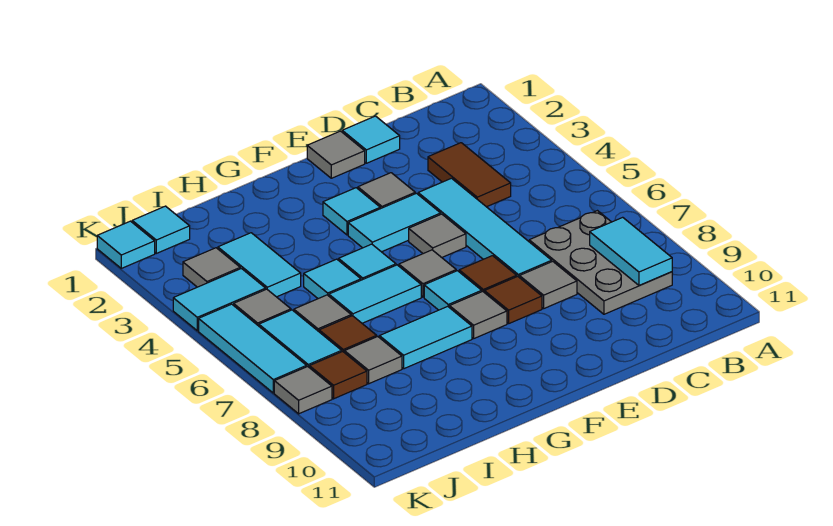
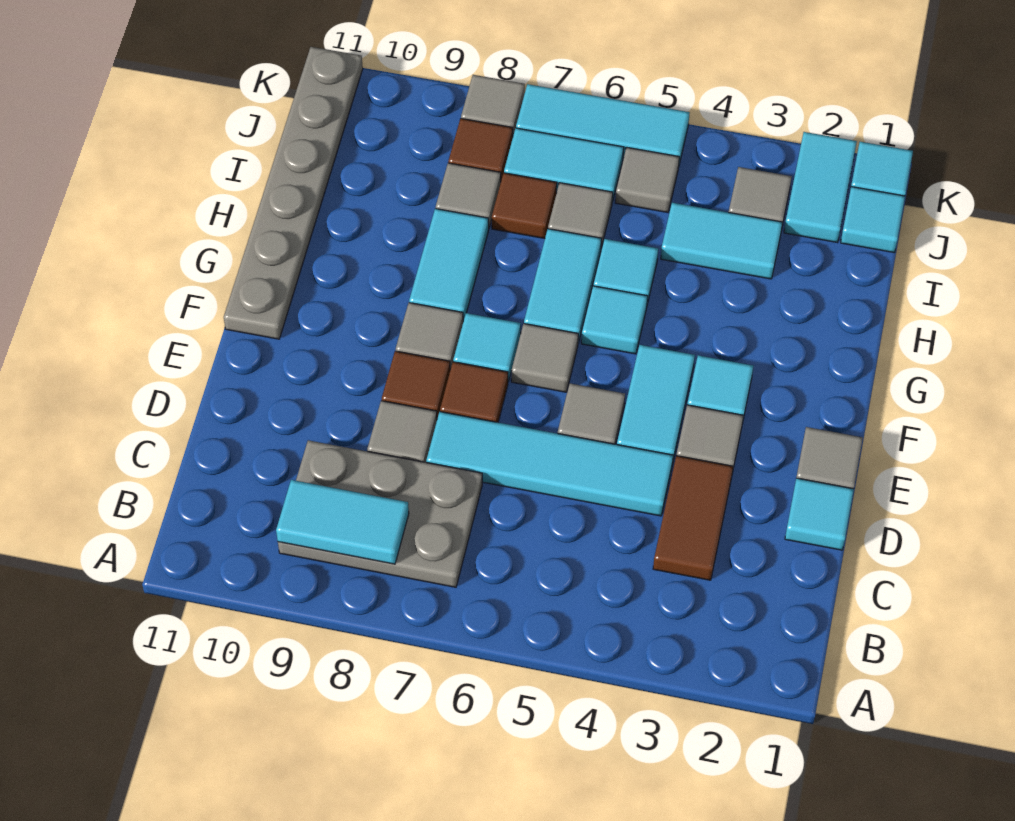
brown tile C3:C4 level 1 -> brown tile C3:D3 level 1
none -> grey plate F11:K11 level 1
cyan tile J4:K4 level 1 -> cyan tile J2:K2 level 1

